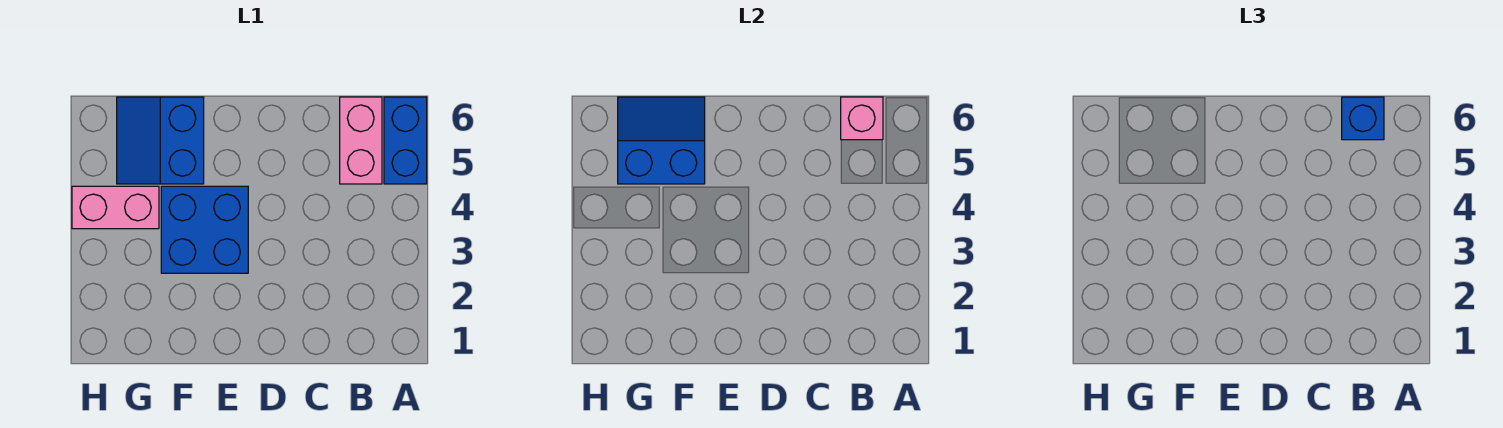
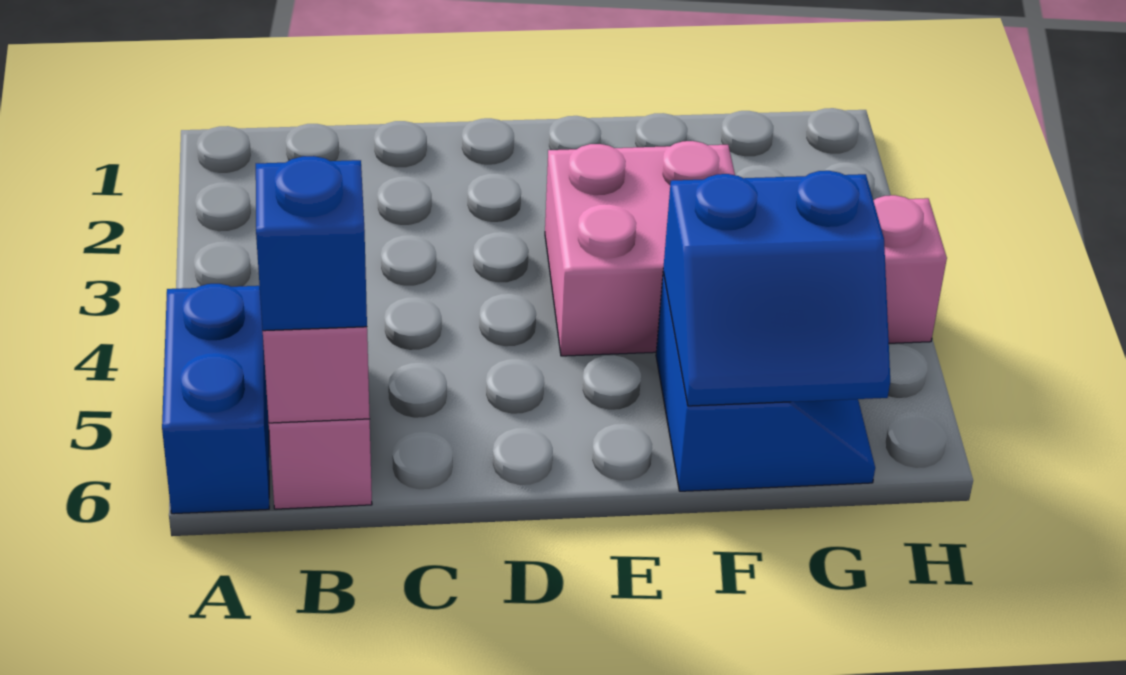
blue brick E3:F4 level 1 -> pink brick E3:F4 level 1

